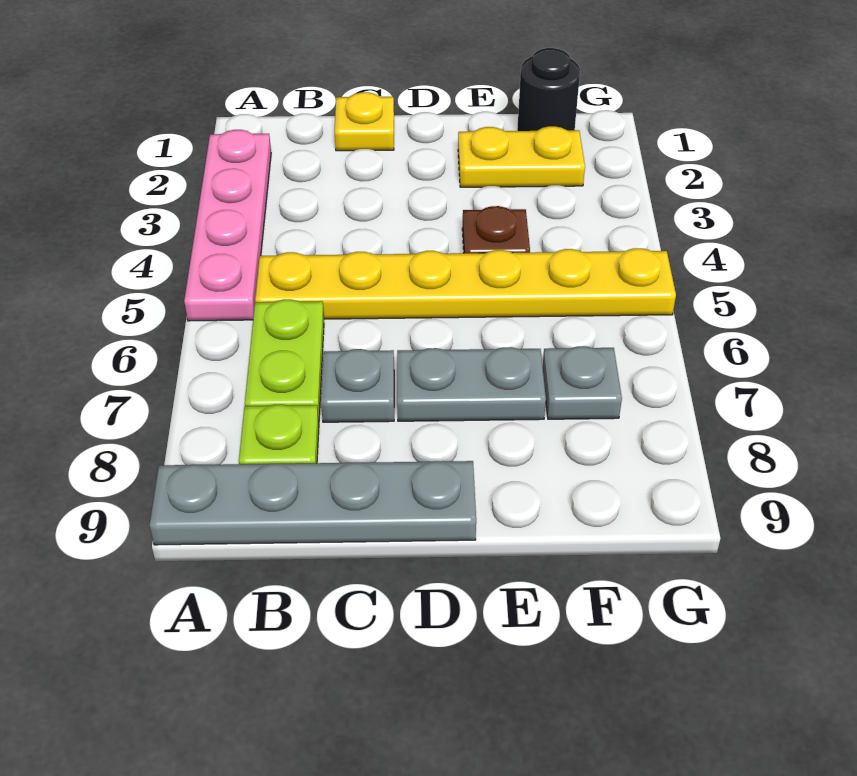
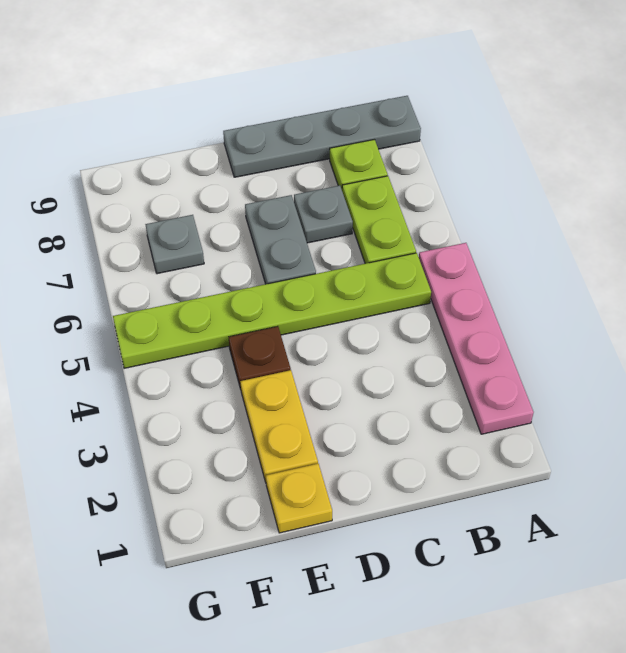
yellow plate B5:G5 level 1 -> lime plate B5:G5 level 1
yellow plate C1 level 1 -> yellow plate E1 level 1
grey plate D7:E7 level 1 -> grey plate D6:D7 level 1
yellow plate E2:F2 level 1 -> yellow plate E2:E3 level 1
black round brick F1 level 1 -> none

